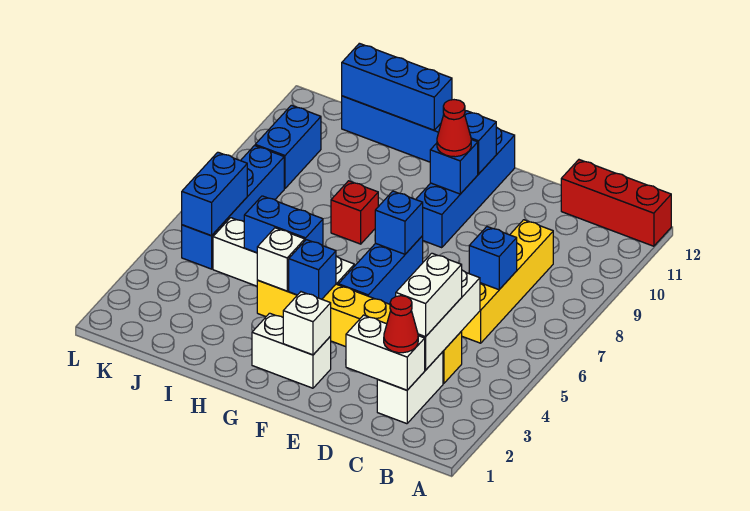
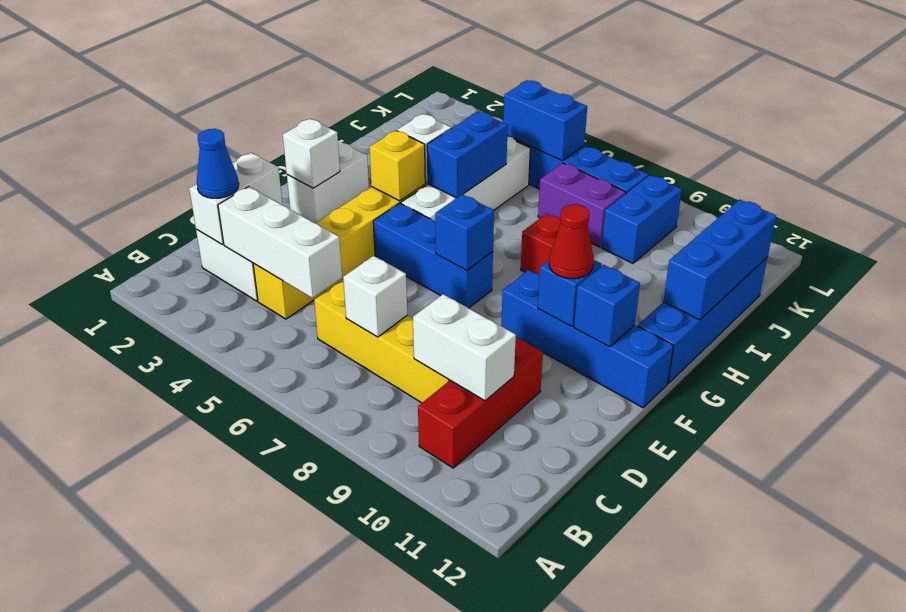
red brick A12:C12 level 1 -> red brick B10:D10 level 1
red cone C2 level 3 -> blue cone C2 level 3
white brick C3:C4 level 3 -> white brick C9:C10 level 2
blue brick C7 level 2 -> white brick C7 level 2
blue brick G4 level 2 -> yellow brick G4 level 2
none -> purple brick J7:J8 level 1
blue brick K9:K10 level 1 -> blue brick J9:K9 level 1

